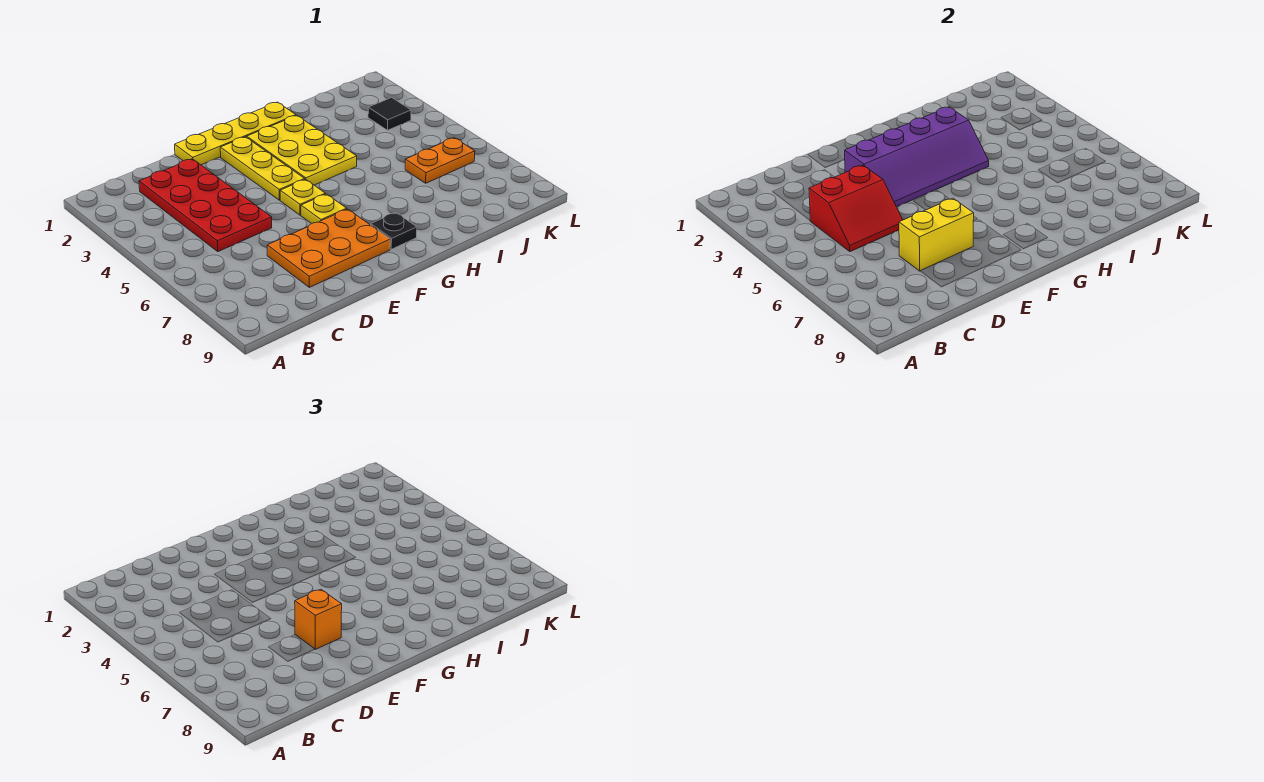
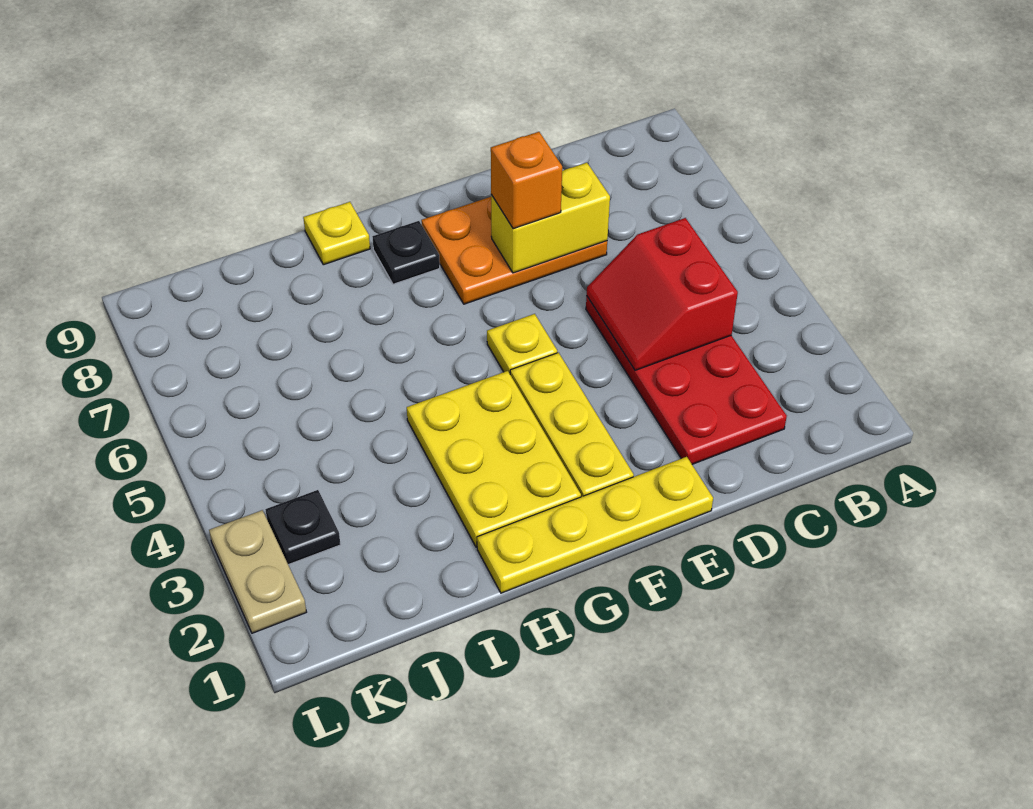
red slope C4:D5 level 2 top 4 -> red slope C4:D5 level 2 top C
purple slope E3:H4 level 2 top 3 -> none
yellow plate F6 level 1 -> yellow plate H9 level 1
orange plate J6:K6 level 1 -> none
black tile K3 level 1 -> black plate K3 level 1
none -> tan plate L2:L3 level 1

